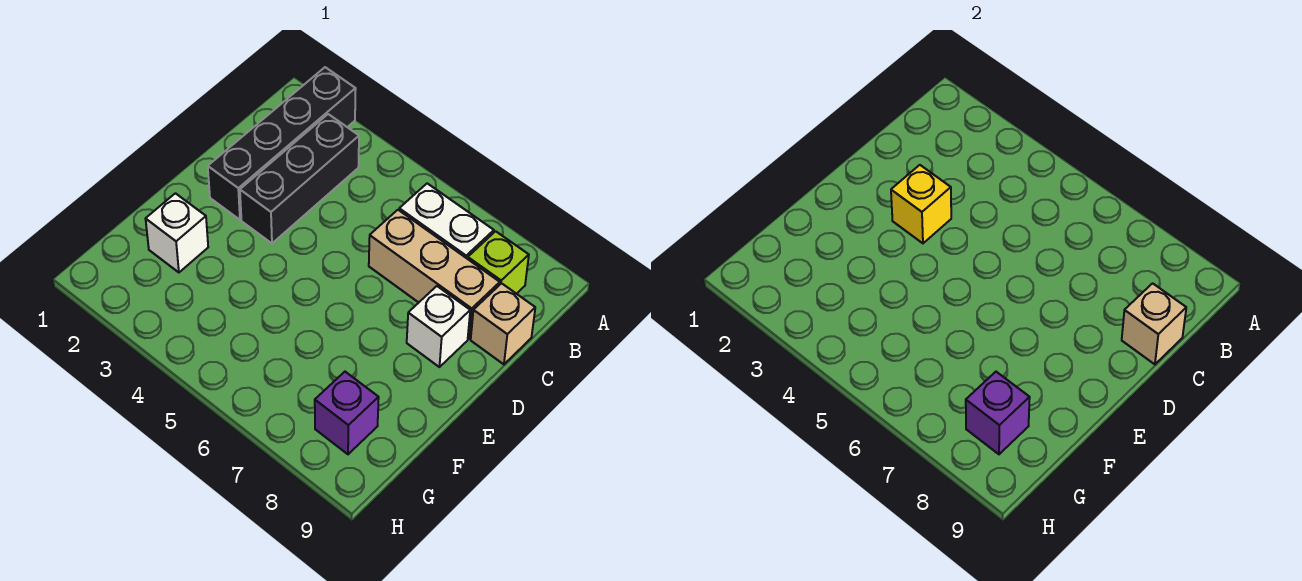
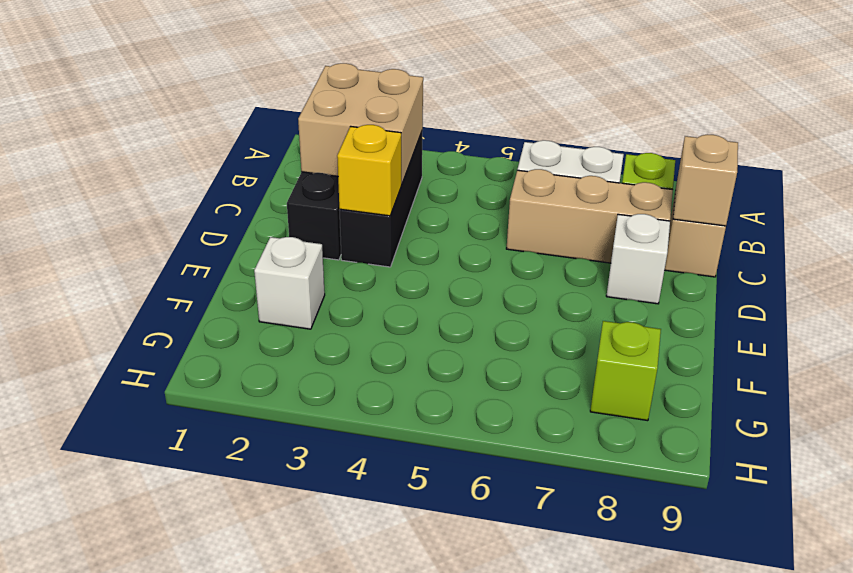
none -> tan brick B2:C3 level 2
purple brick G8 level 1 -> lime brick G8 level 1
purple brick G8 level 2 -> none

